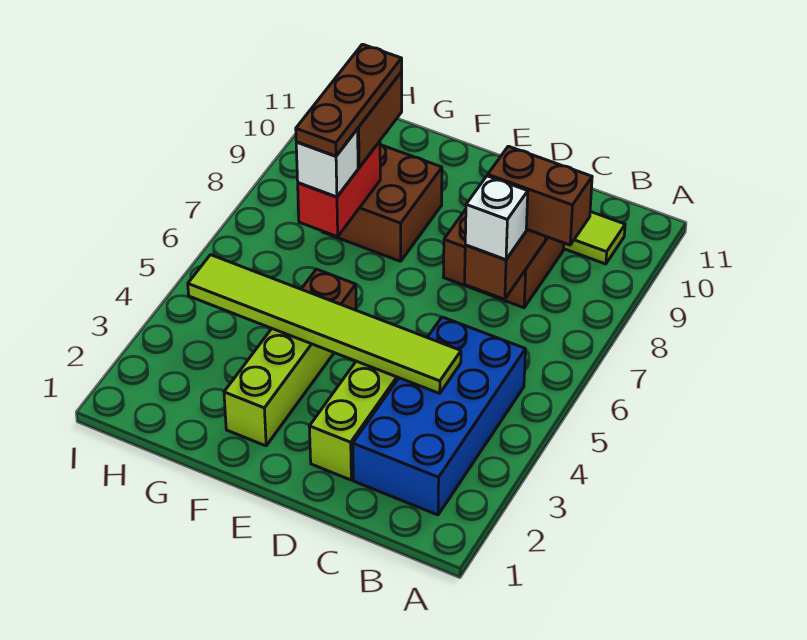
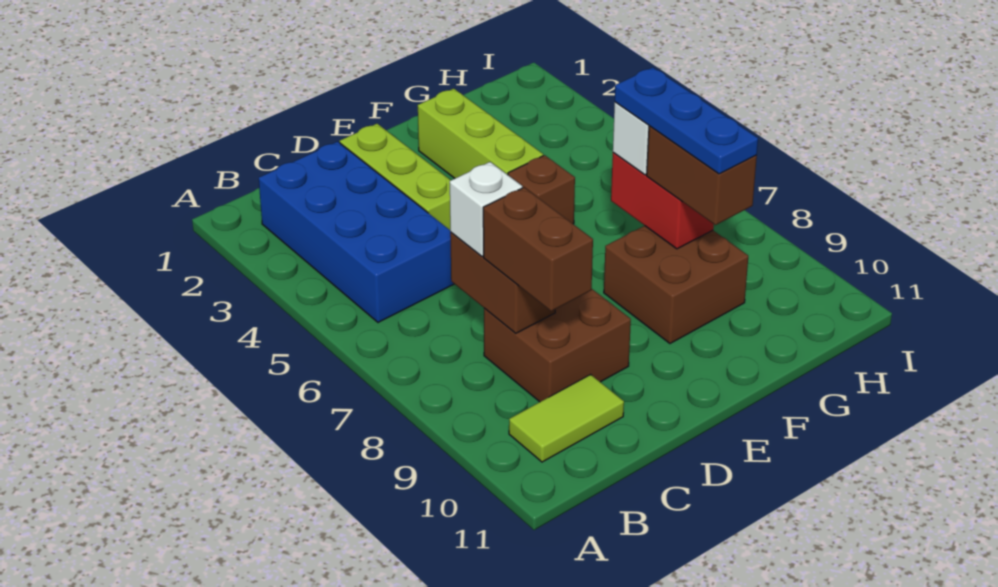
brown brick B8:C8 level 3 -> brown brick C8:C9 level 3
lime tile C4:H4 level 2 -> none
brown plate G7:G9 level 4 -> blue plate G7:G9 level 4

